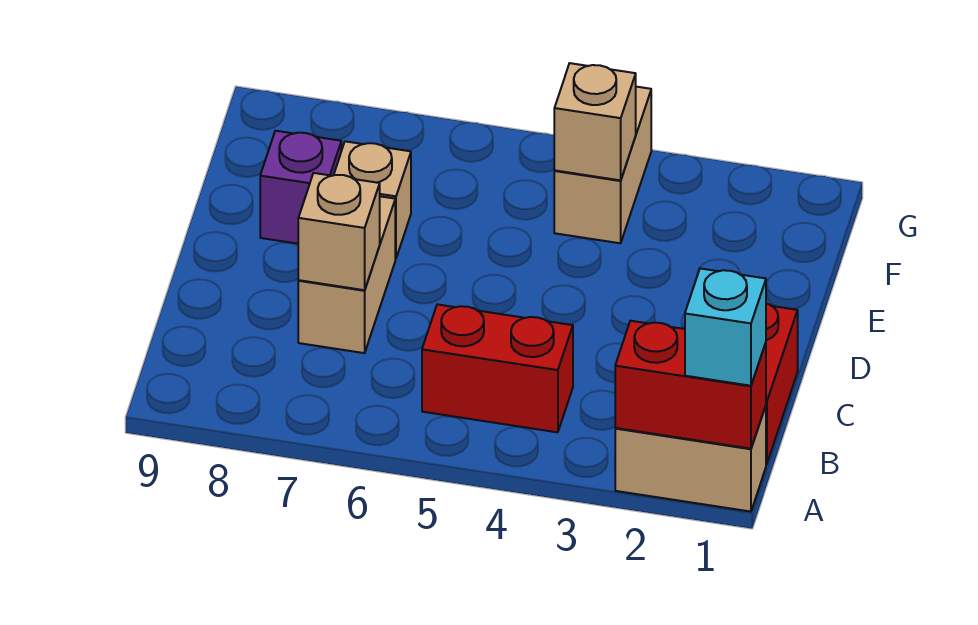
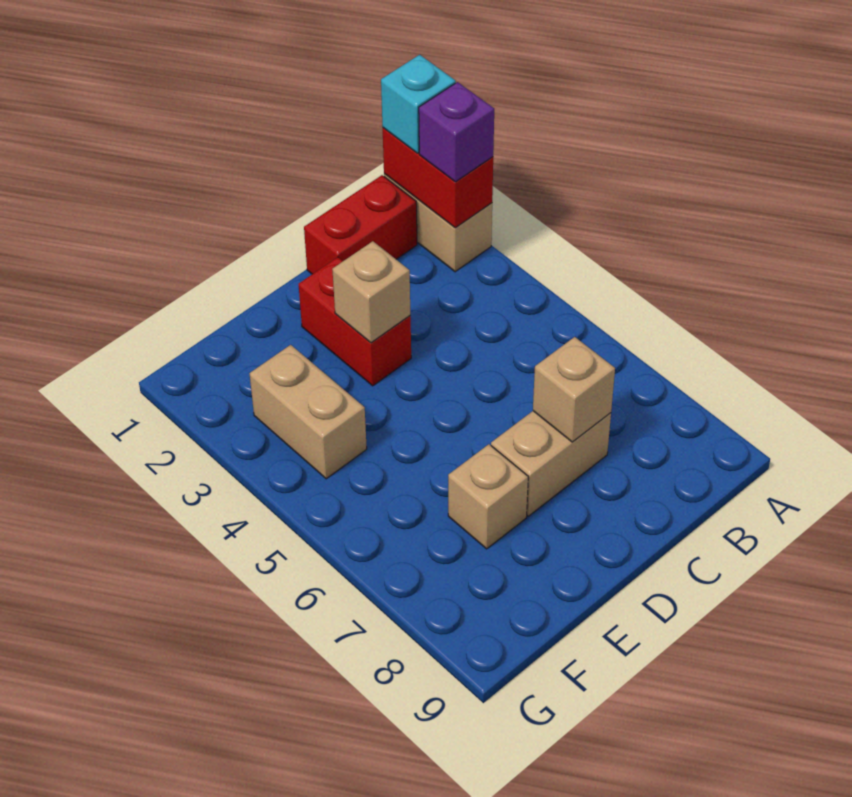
red brick B4:B5 level 1 -> red brick D2:D3 level 1
purple brick E8 level 1 -> purple brick A2 level 3
tan brick F4:G4 level 1 -> tan brick F3:F4 level 1
tan brick F4 level 2 -> tan brick D3 level 2

